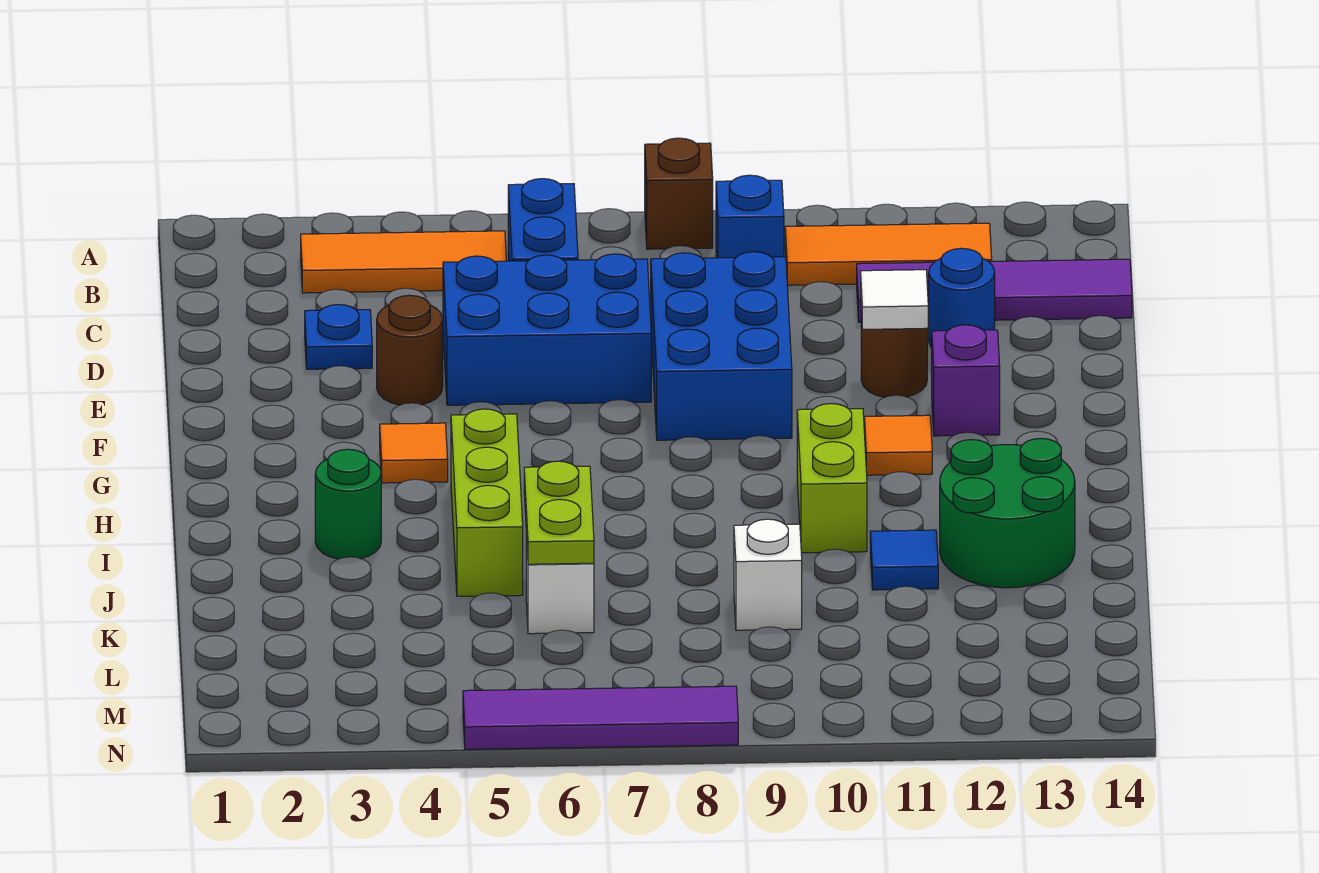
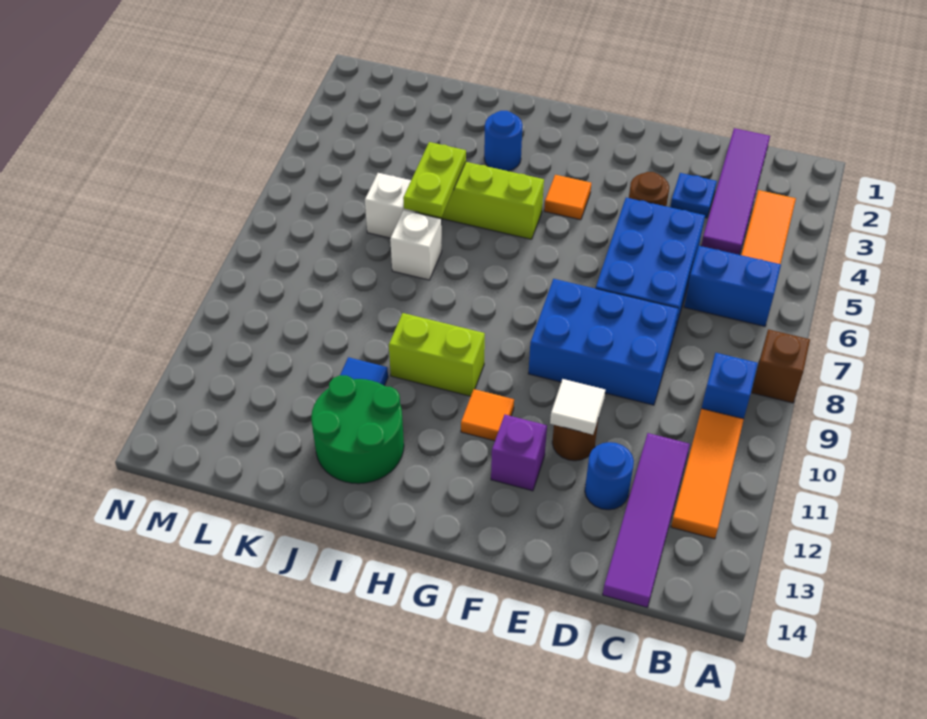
green round brick I3 level 1 -> blue round brick I3 level 1
lime plate J6:K6 level 2 -> lime plate J5:J6 level 2
white brick K9 level 1 -> white brick J7 level 1
purple tile N5:N8 level 1 -> purple tile C1:C4 level 1

